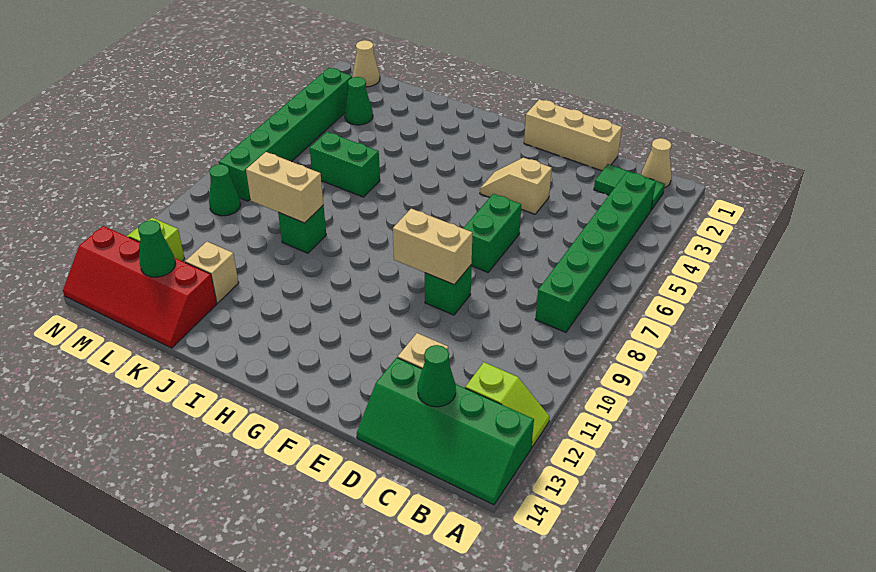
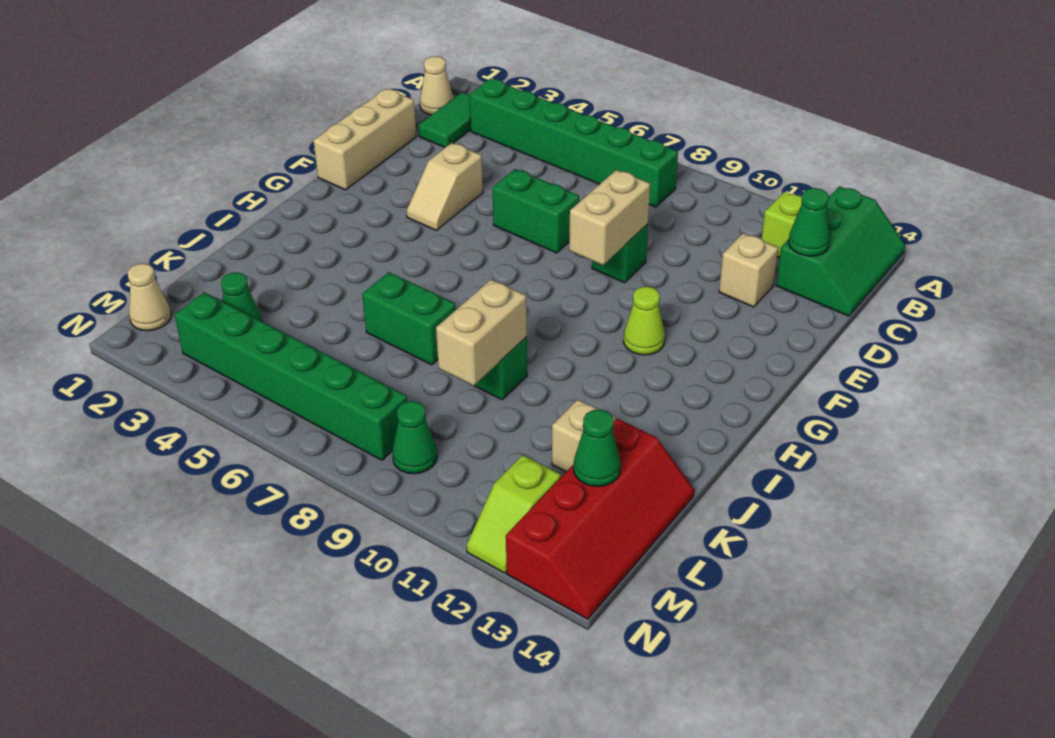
green slope A13:D14 level 1 top 13 -> green slope A13:C14 level 1 top 13
none -> lime cone G11 level 1
green brick J6:K6 level 1 -> green brick J6:J7 level 1

